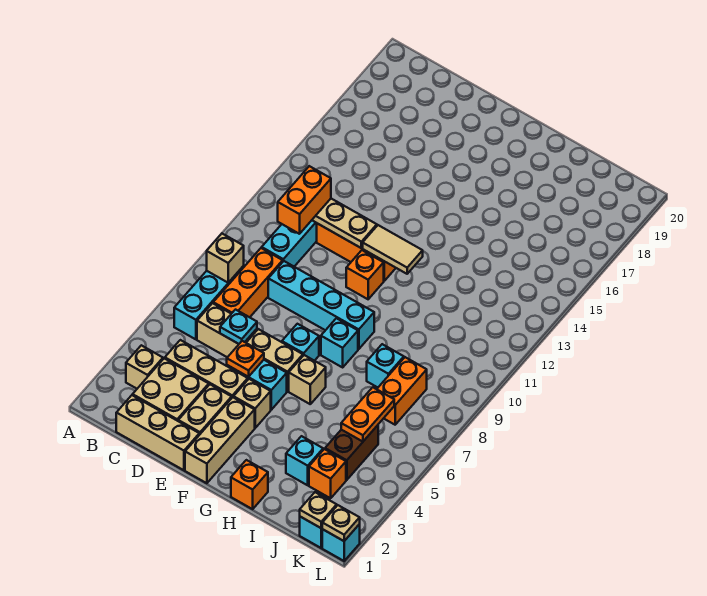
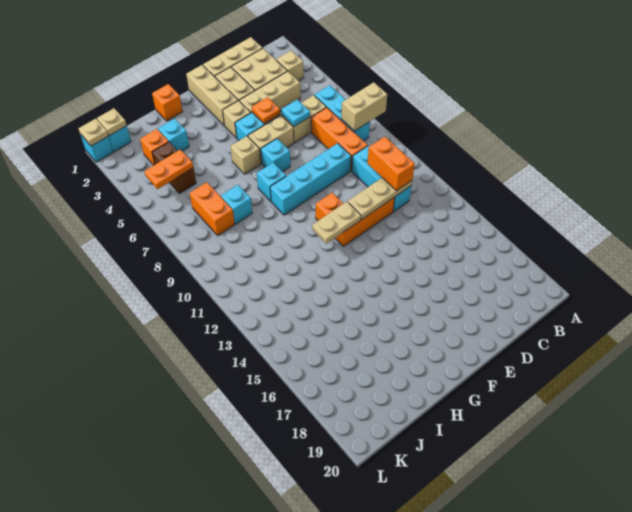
tan brick B8 level 2 -> tan brick A8:B8 level 2
tan tile F12:G12 level 2 -> tan plate F12:G12 level 2
orange plate J5:J6 level 2 -> orange plate J5:K5 level 2

